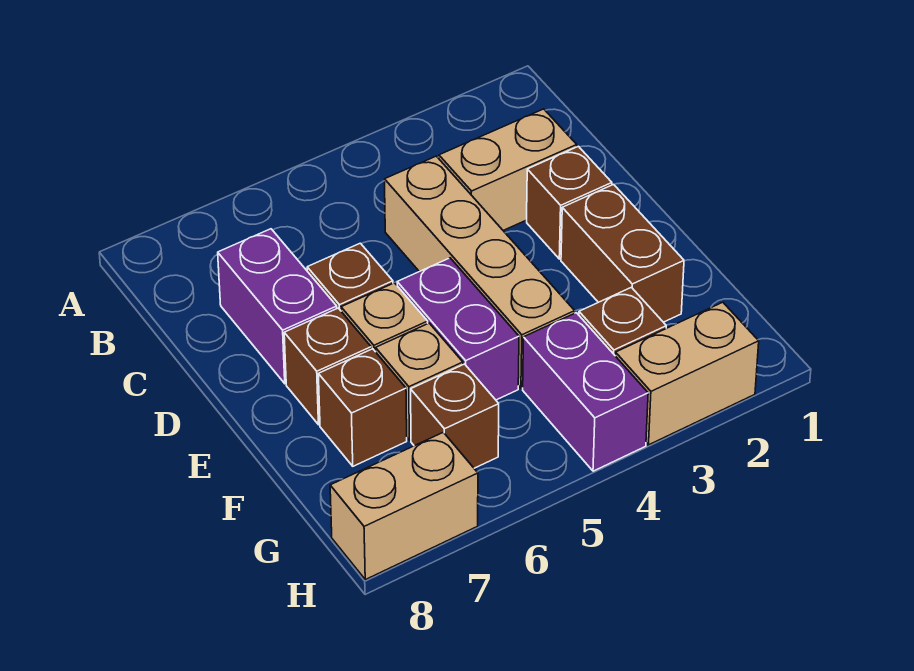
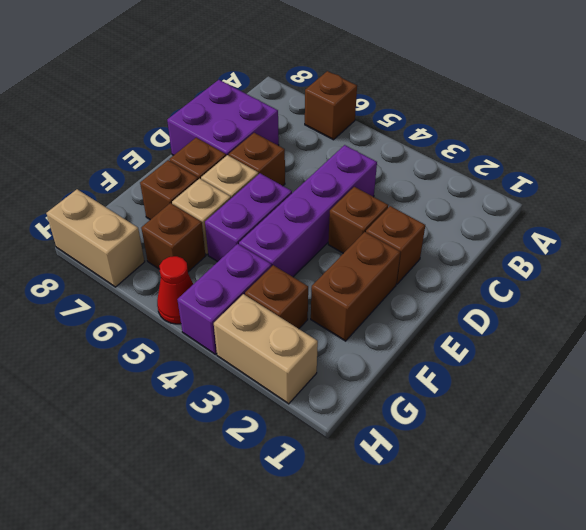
none -> brown brick A6 level 1
tan brick C2:C3 level 1 -> none
tan brick C4:F4 level 1 -> purple brick C4:F4 level 1
purple brick C7:D7 level 1 -> purple brick C7:D8 level 1
none -> brown brick D3 level 1
none -> red cone H5 level 1

